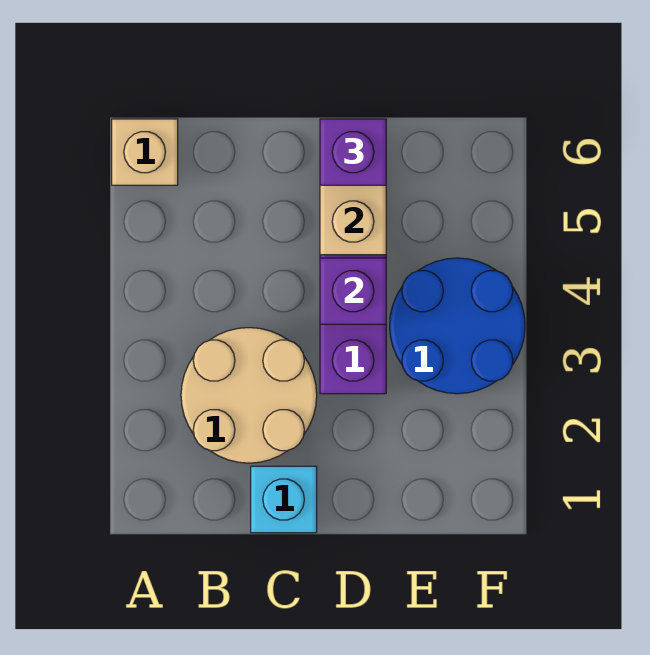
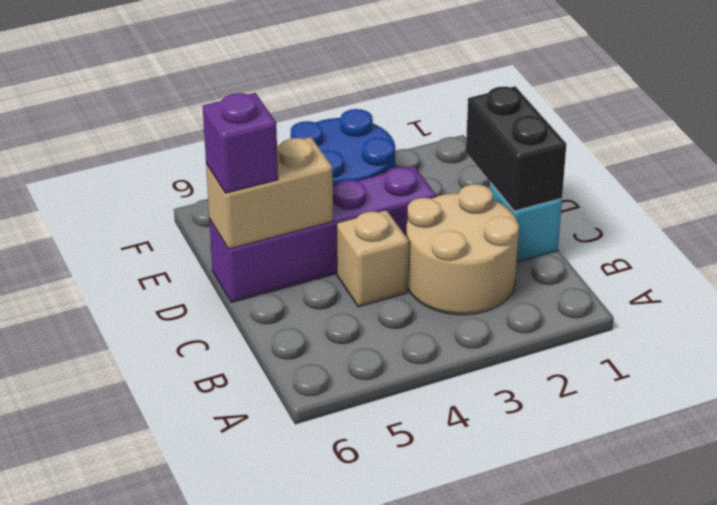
tan brick A6 level 1 -> tan brick C4 level 1
none -> black brick C1:D1 level 2
purple brick D4 level 2 -> none

